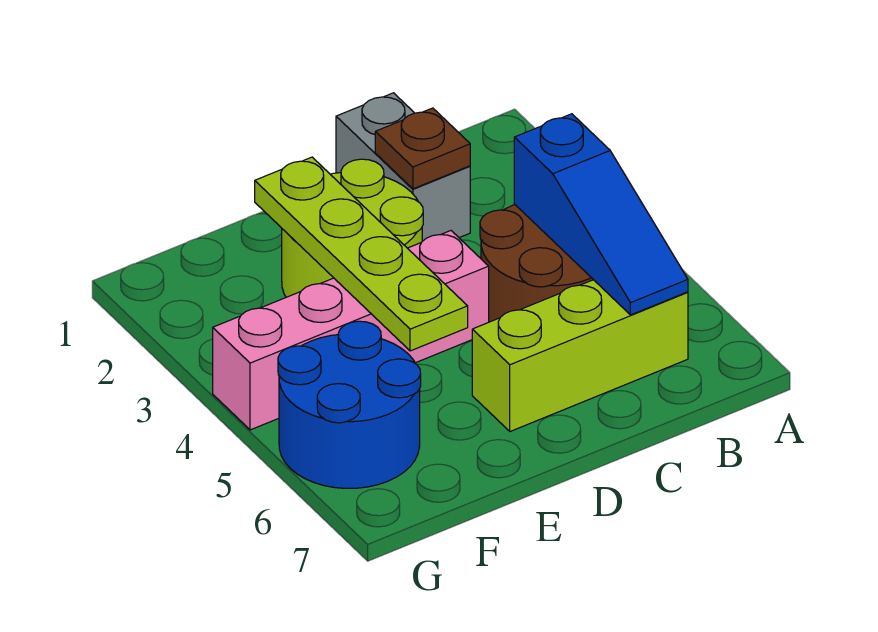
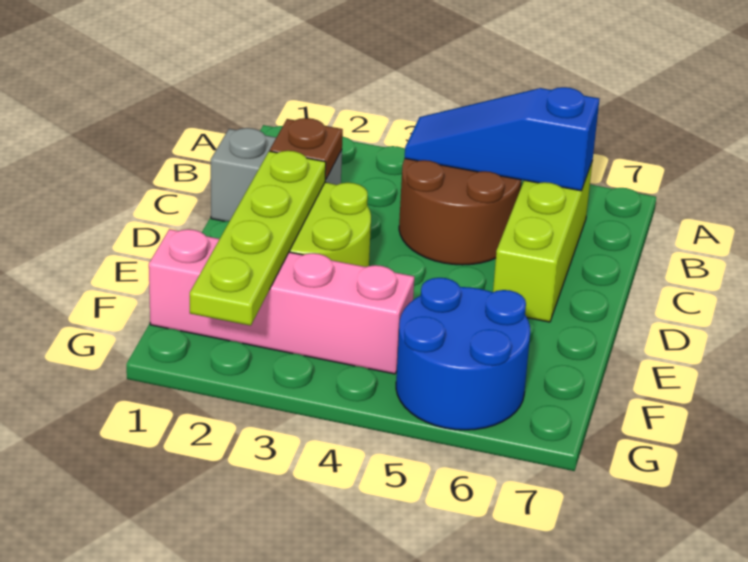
blue slope B4:B6 level 2 top 4 -> blue slope B4:B6 level 2 top 6
pink brick D4:G4 level 1 -> pink brick F1:F4 level 1
lime plate E2:E5 level 2 -> lime plate D2:G2 level 2

